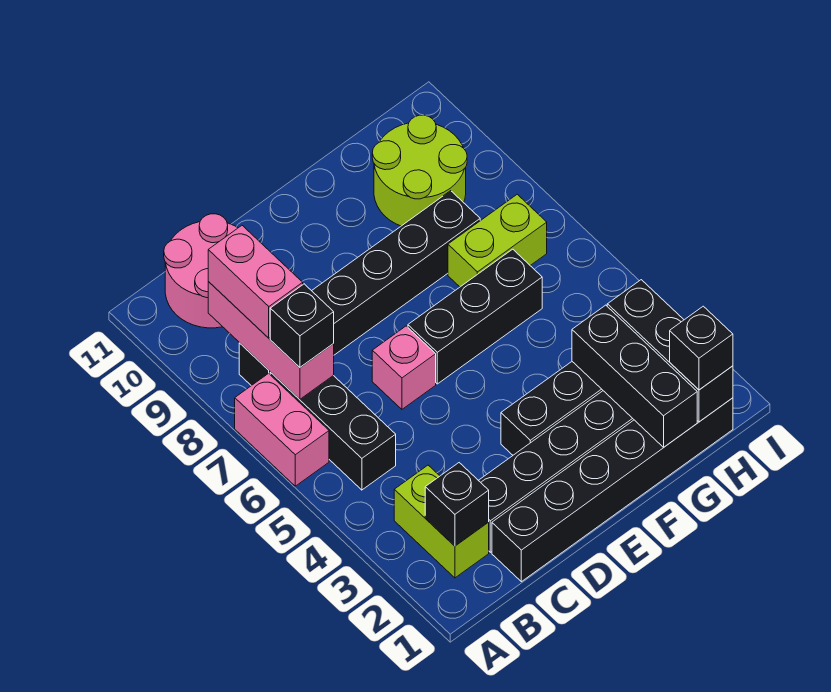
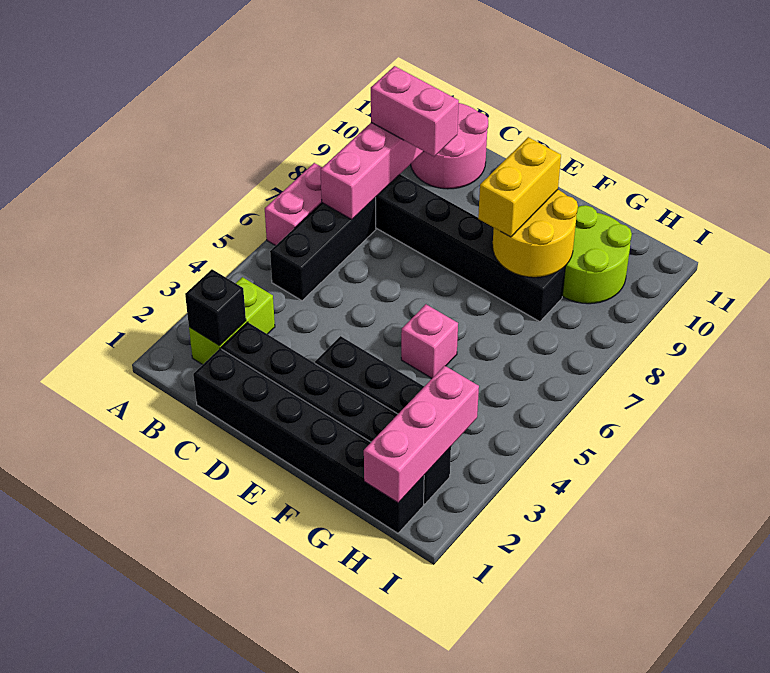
black brick B7 level 3 -> none
pink brick B8:B9 level 3 -> pink brick B9:C9 level 3
pink brick D6 level 1 -> pink brick F5 level 1
black brick E6:G6 level 1 -> none
none -> yellow round brick F8:G9 level 2
none -> yellow brick F8:F9 level 3
black brick G1:G3 level 2 -> none
lime brick G7:H7 level 1 -> none
black brick H1:H3 level 2 -> pink brick H1:H3 level 2
black brick H1 level 3 -> none

